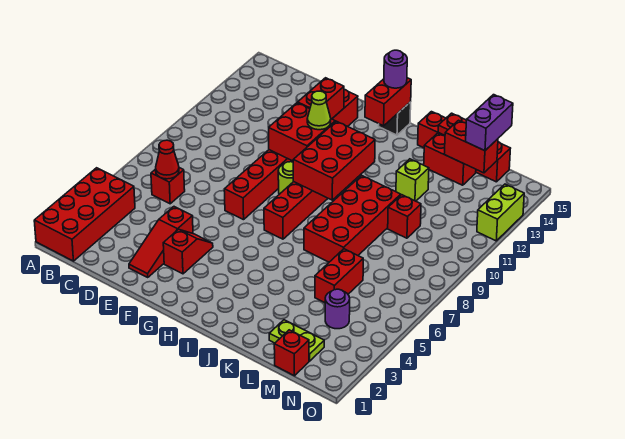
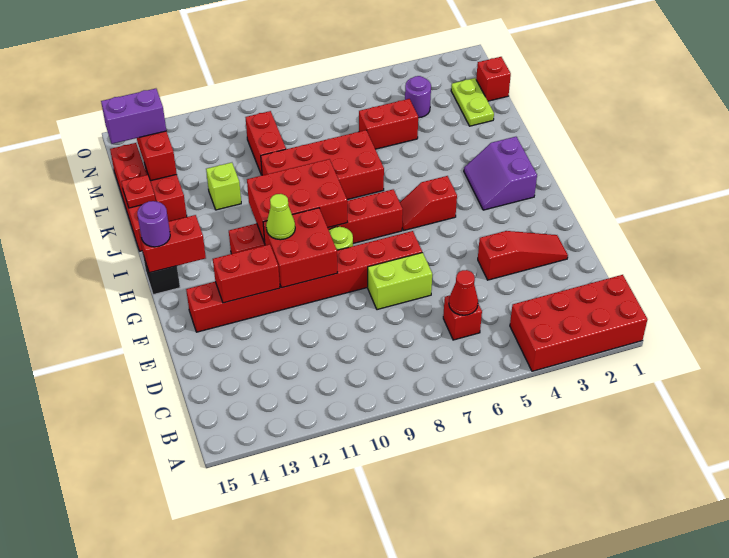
red slope F3:F4 level 1 top 3 -> red slope H5:H6 level 1 top 5
none -> purple slope H2:I3 level 1 top 2
red brick L10 level 1 -> red brick L10:M10 level 1
lime brick O12:O13 level 1 -> lime brick E7:E8 level 1

